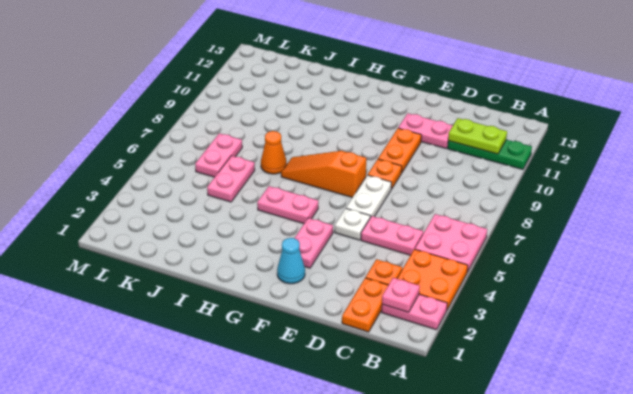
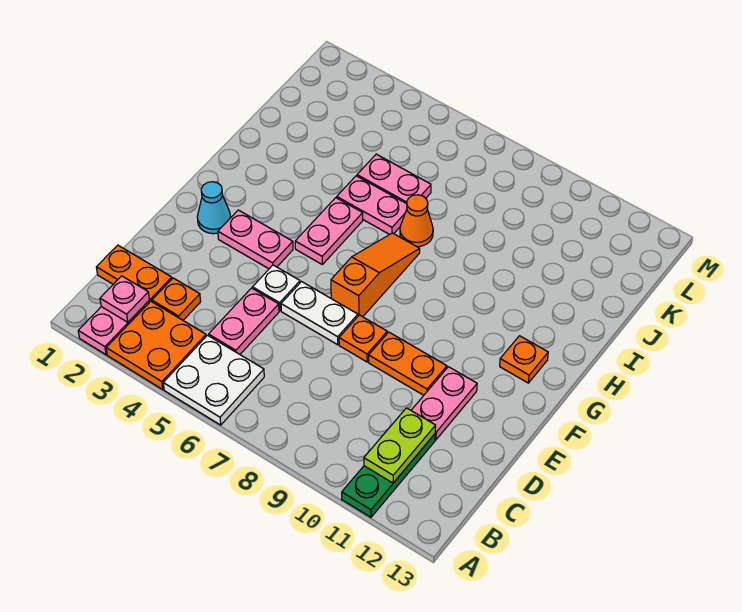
pink plate A5:B6 level 1 -> white plate A5:B6 level 1
none -> orange plate G12 level 1
pink plate K6:K7 level 1 -> pink plate I5:I6 level 1

